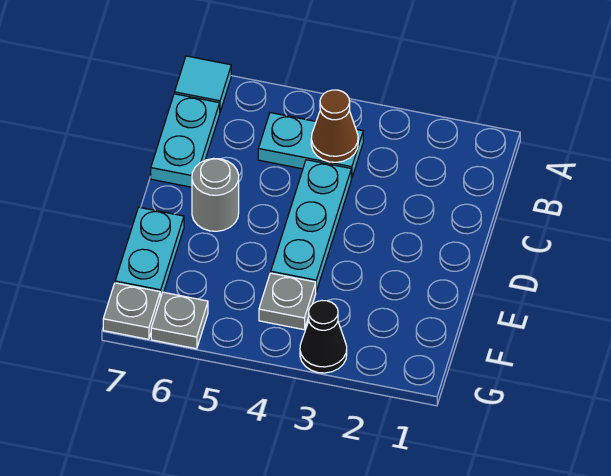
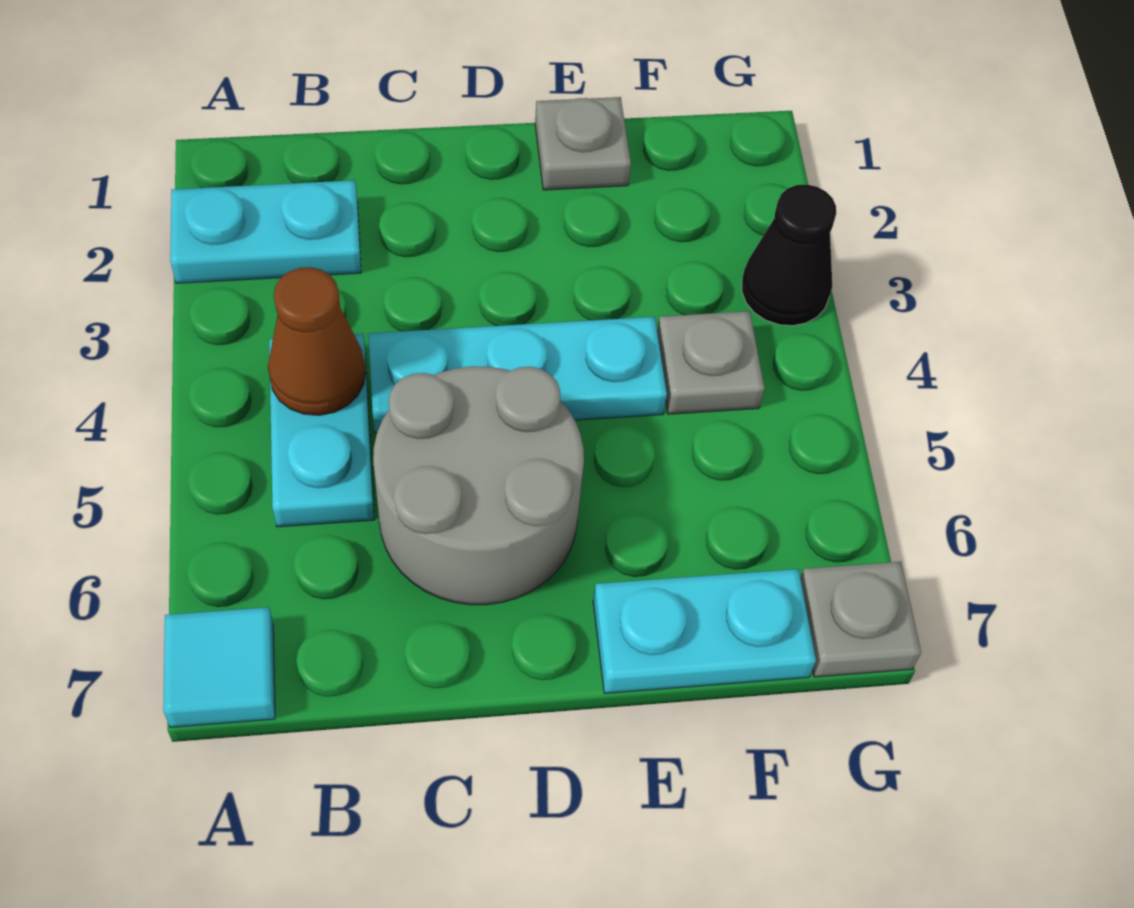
cyan plate B7:C7 level 1 -> cyan plate A2:B2 level 1
grey round brick D6 level 1 -> grey round brick C5:D6 level 1
grey plate G6 level 1 -> grey plate E1 level 1

